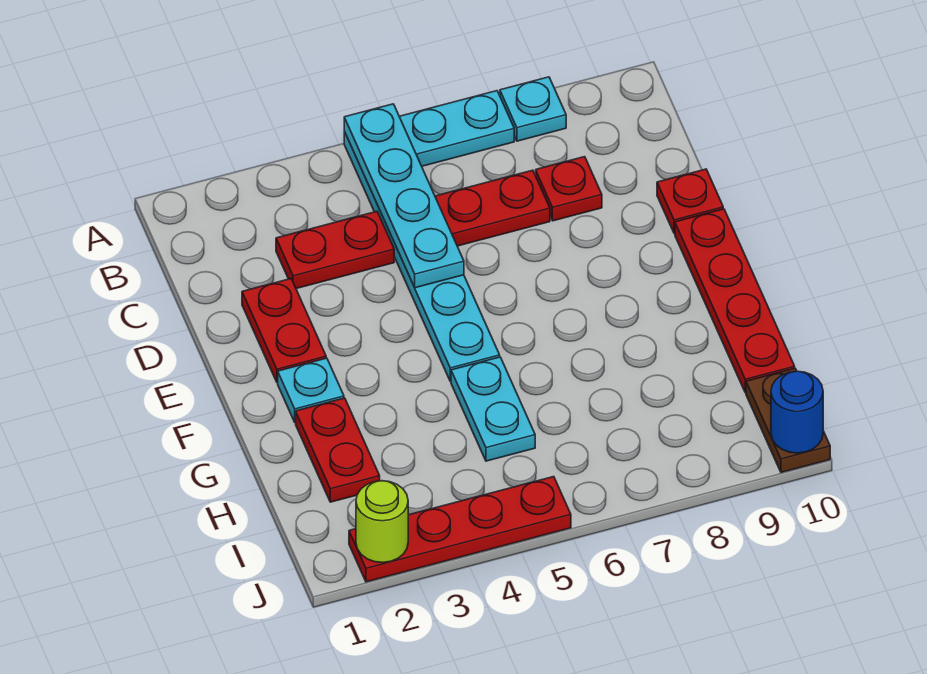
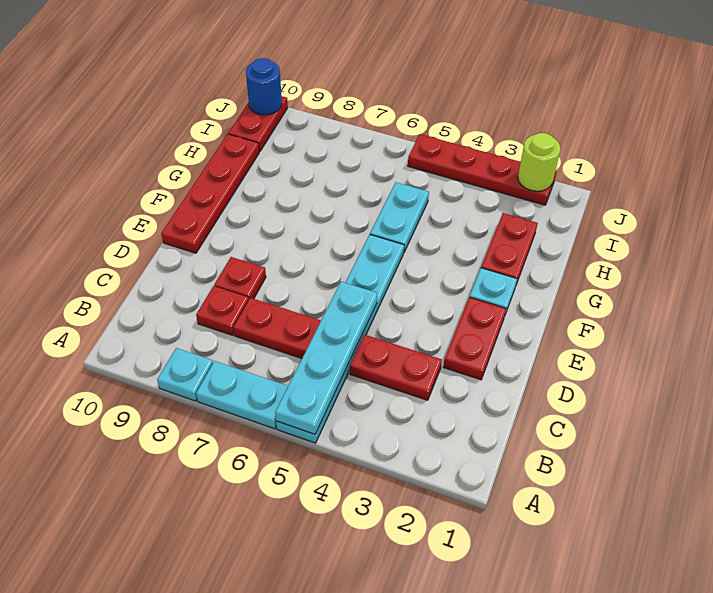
red plate D10 level 1 -> red plate D8 level 1
brown plate I10:J10 level 1 -> red plate I10:J10 level 1

